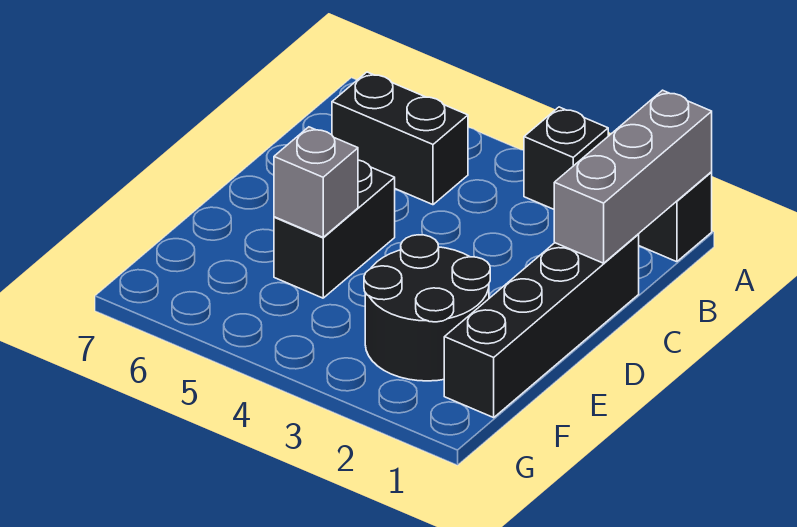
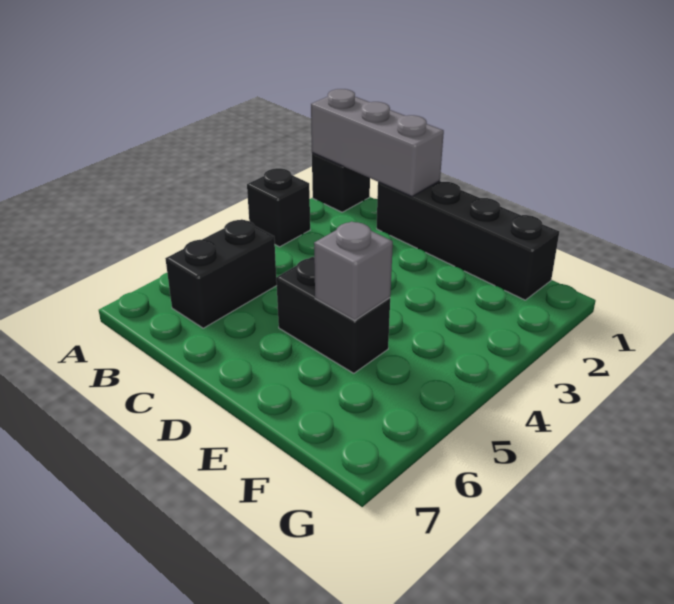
black round brick E2:F3 level 1 -> none

